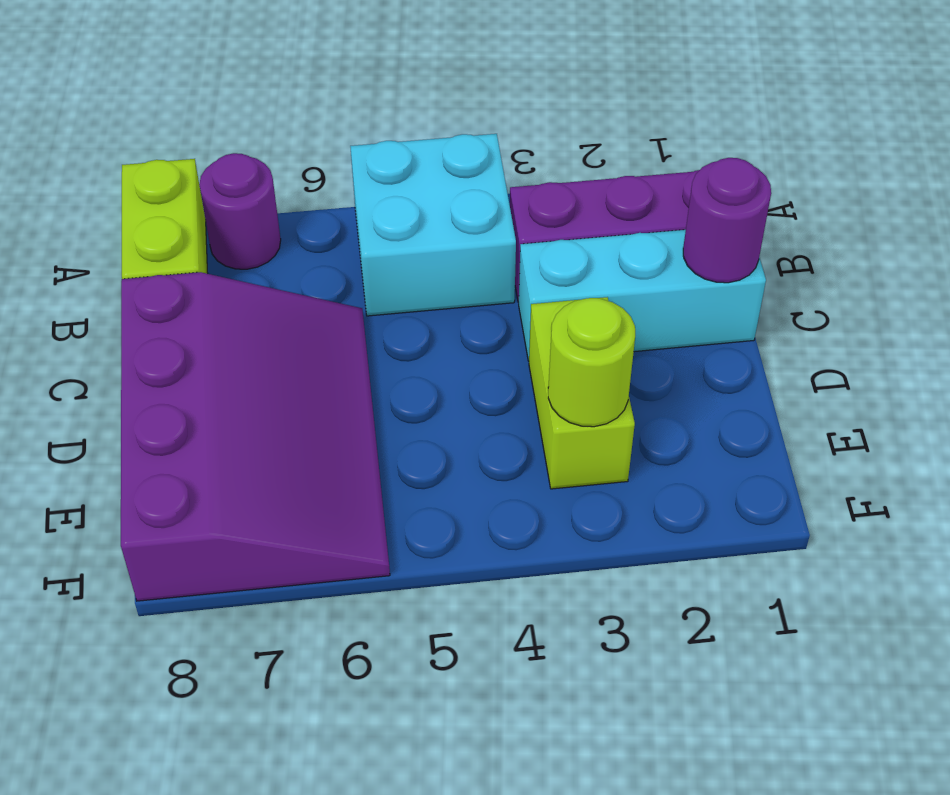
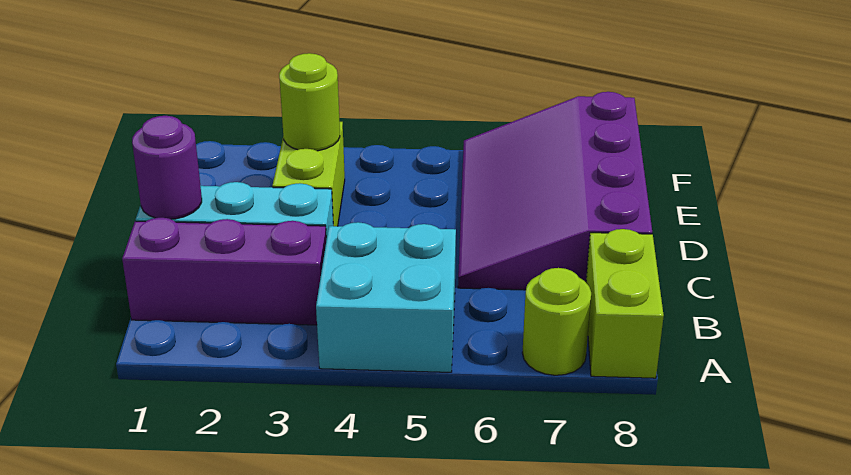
purple round brick A7 level 1 -> lime round brick A7 level 1

